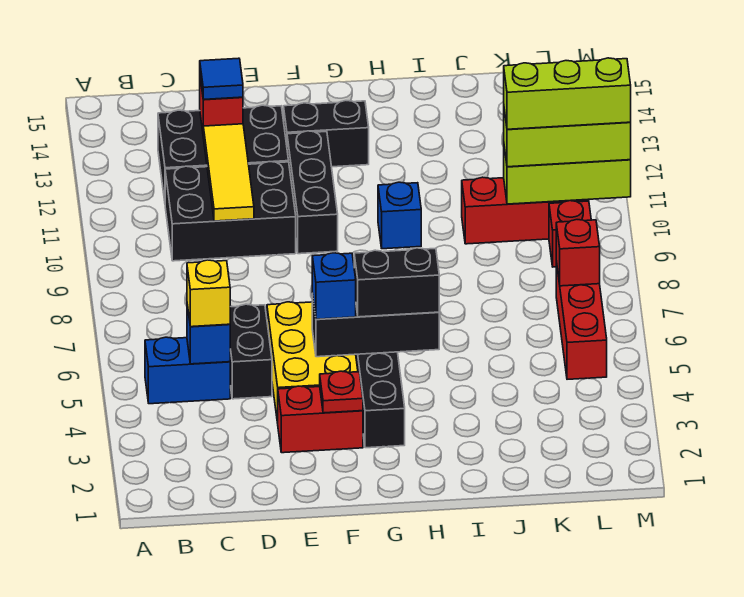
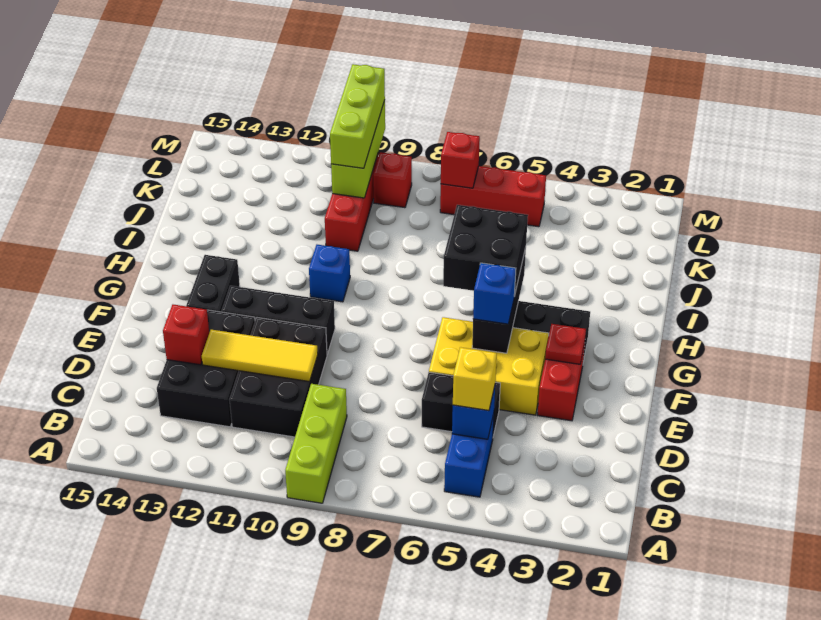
blue tile D13 level 3 -> none
black brick G5:H5 level 3 -> black brick G5:H6 level 3
lime brick K10:M10 level 4 -> lime brick A9:C9 level 1

